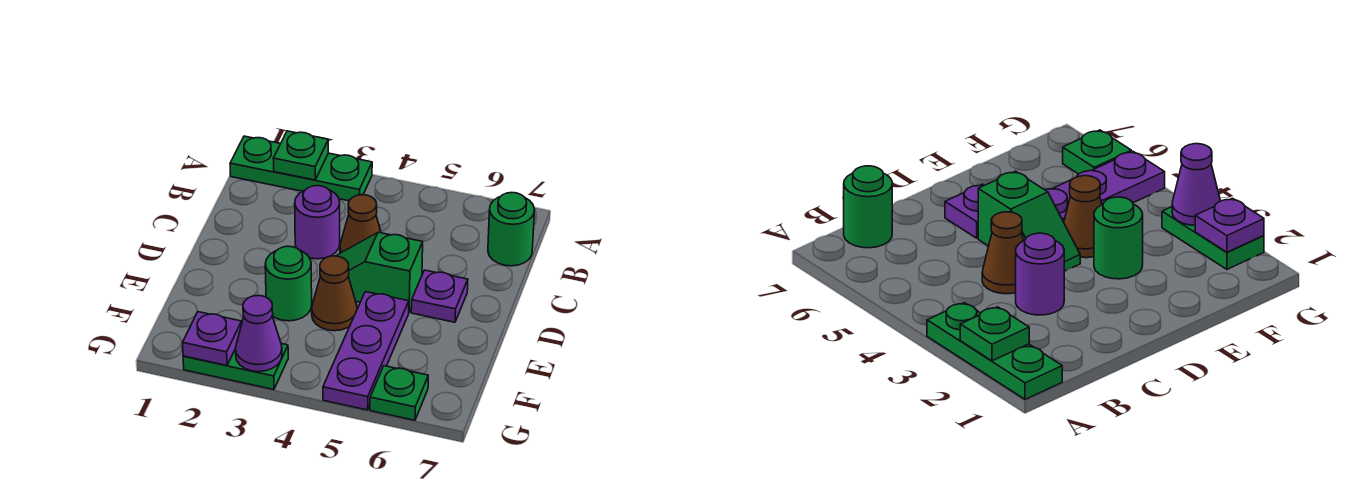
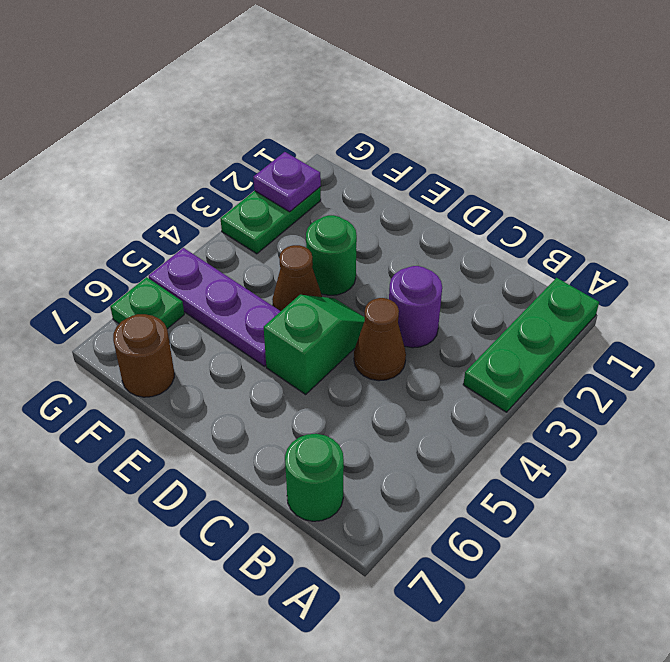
green plate A2 level 2 -> none
purple plate D6 level 1 -> none
none -> brown round brick F7 level 1
purple cone G3 level 2 -> none

